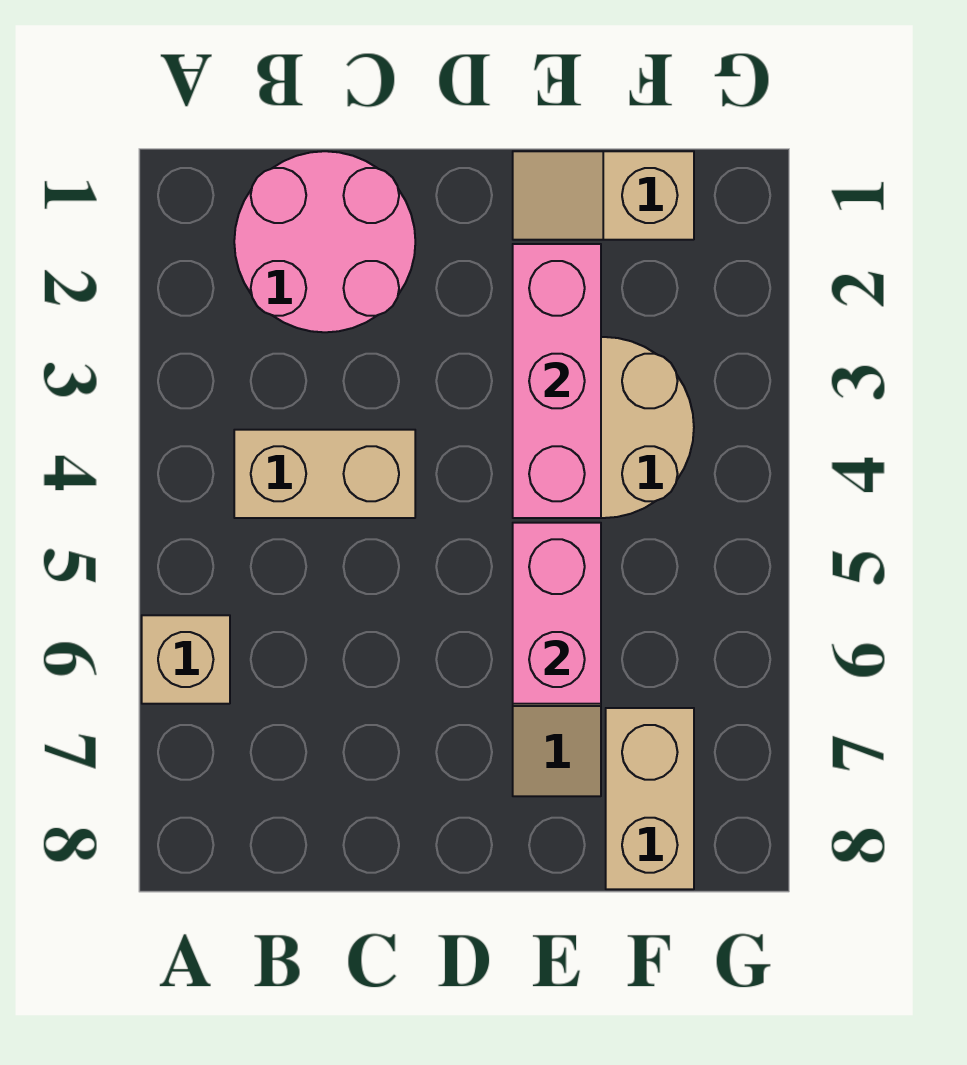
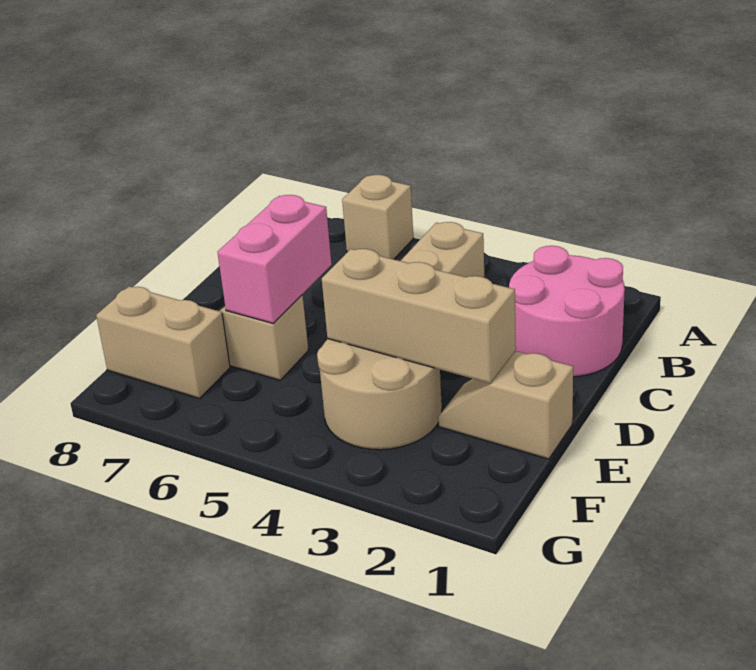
tan slope E1:F1 level 1 top F -> tan slope E1:E2 level 1 top 1
pink brick E2:E4 level 2 -> tan brick E2:E4 level 2
pink brick E5:E6 level 2 -> pink brick D6:E6 level 2

